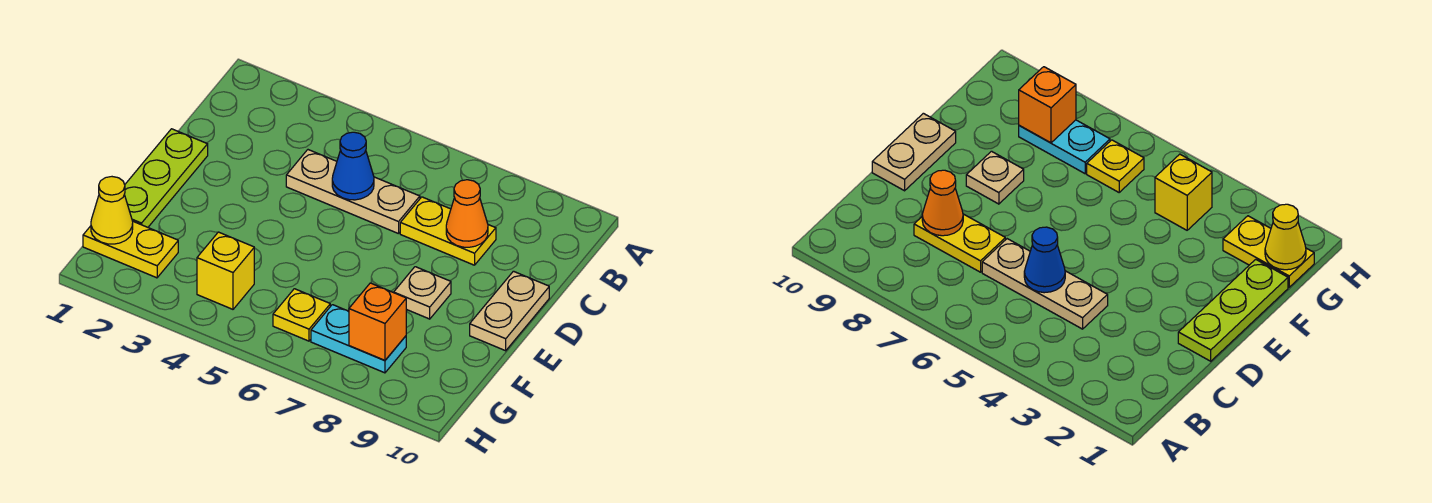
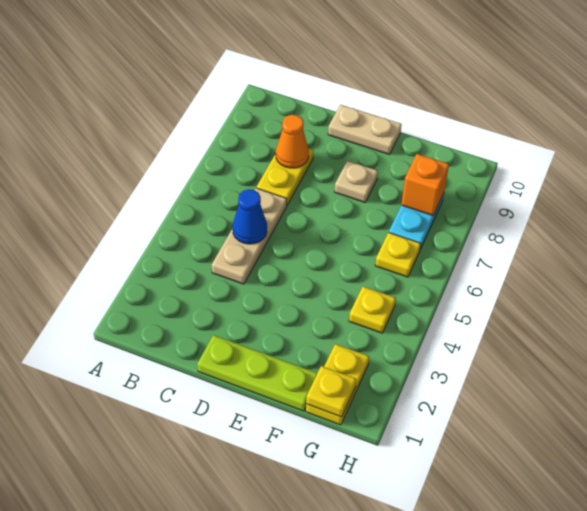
yellow cone G1 level 2 -> yellow plate G1 level 2
yellow brick G4 level 1 -> yellow plate G4 level 1

